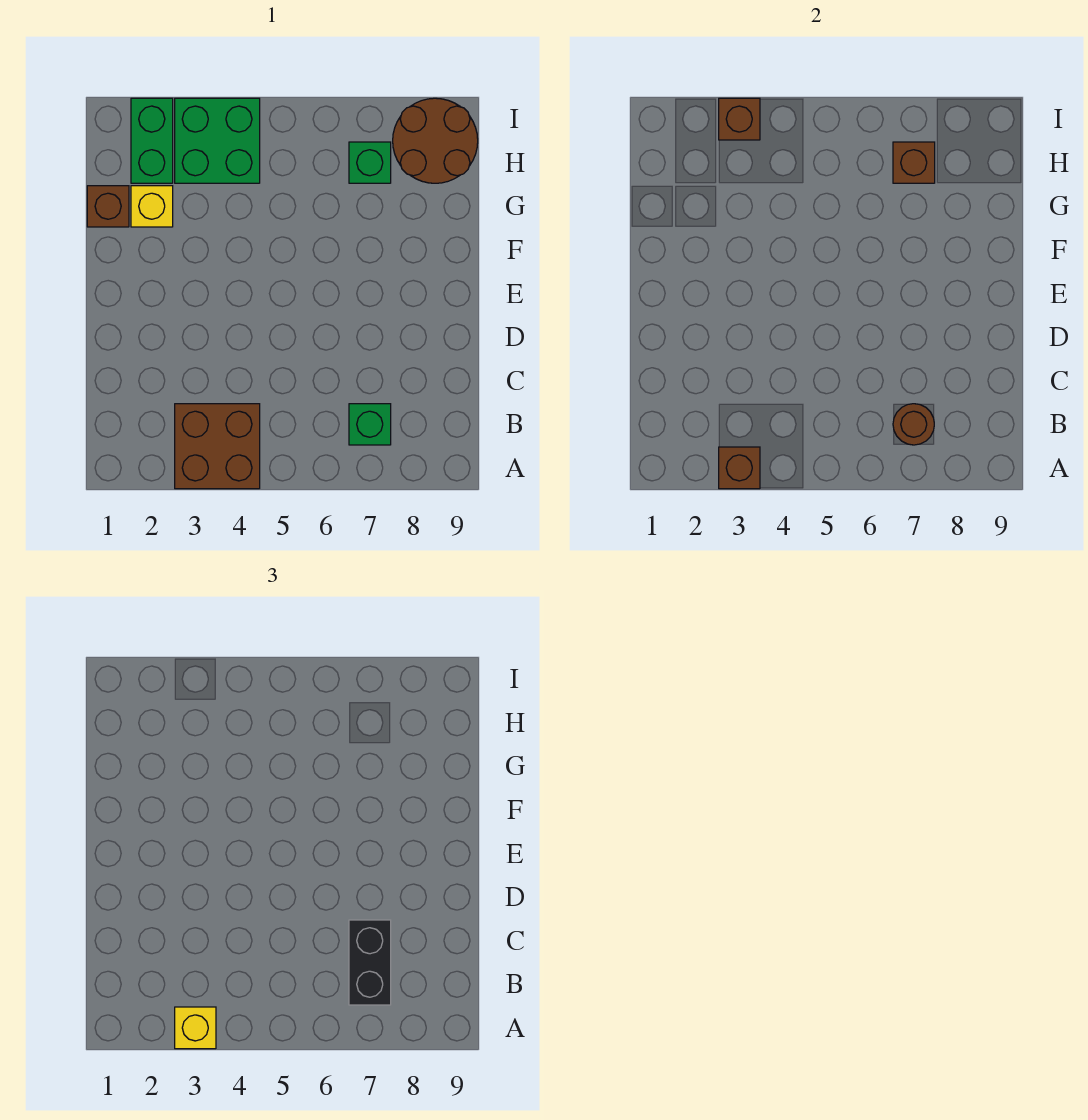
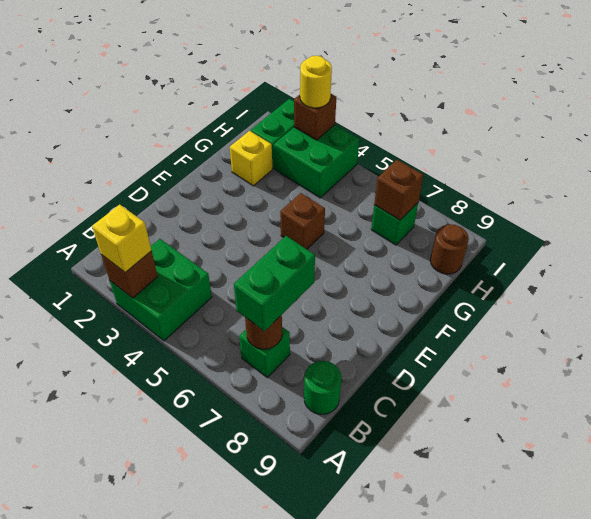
brown brick A3:B4 level 1 -> green brick A3:B4 level 1
black brick B7:C7 level 3 -> green brick B7:C7 level 3
none -> green round brick B9 level 1
brown brick G1 level 1 -> brown brick F5 level 1
brown round brick H8:I9 level 1 -> brown round brick H9 level 1
none -> yellow round brick I3 level 3

